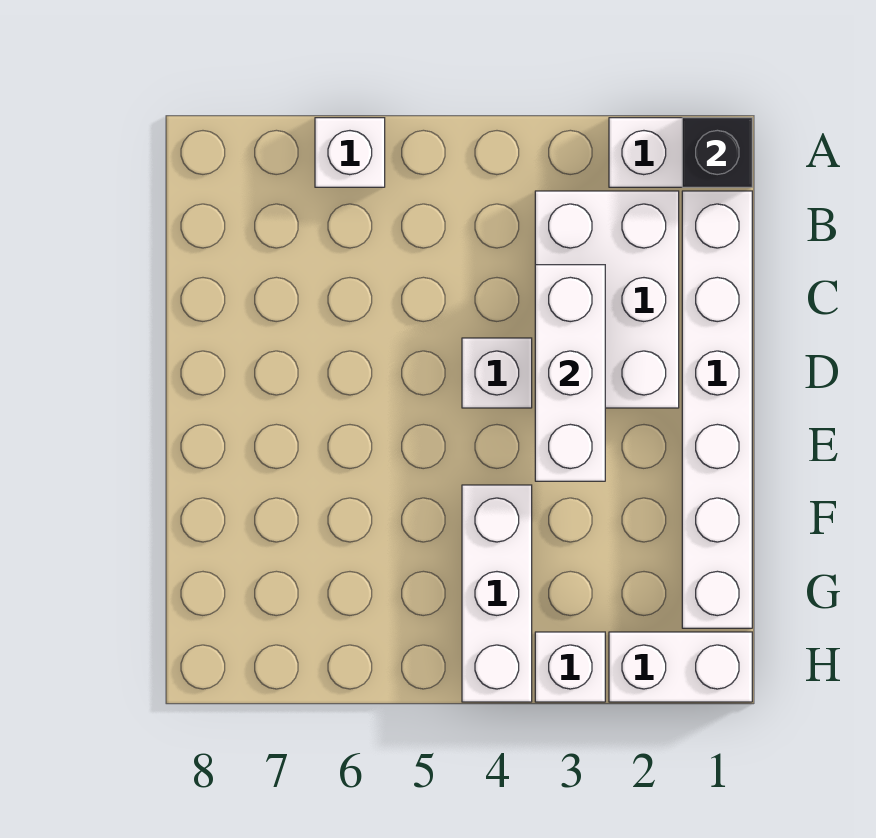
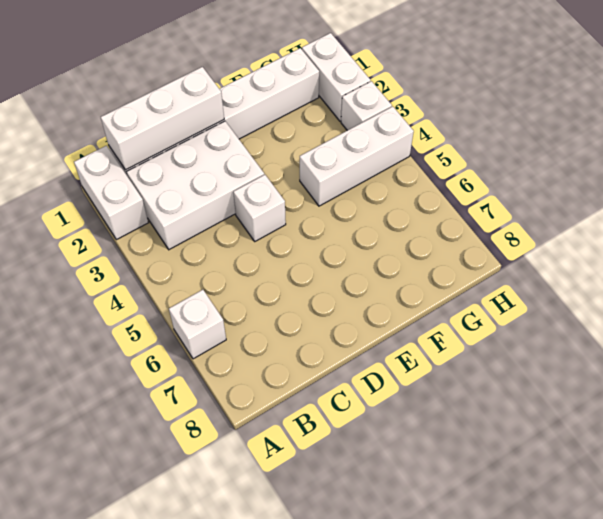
black brick A1 level 2 -> none
white brick C3:E3 level 2 -> white brick B1:D1 level 2

